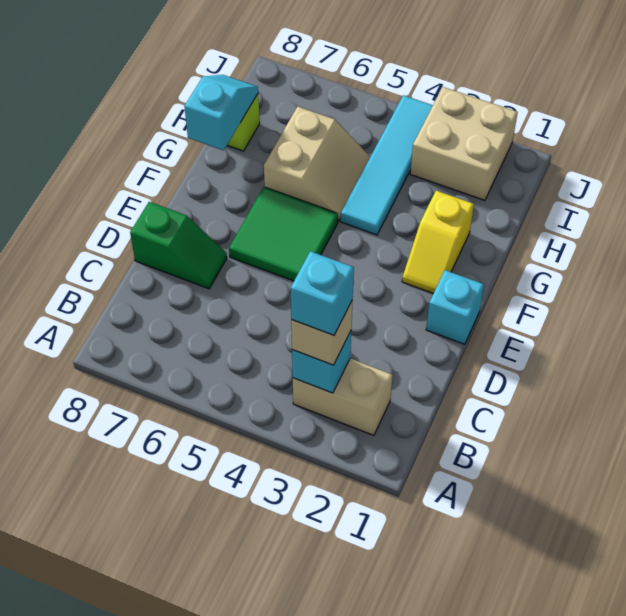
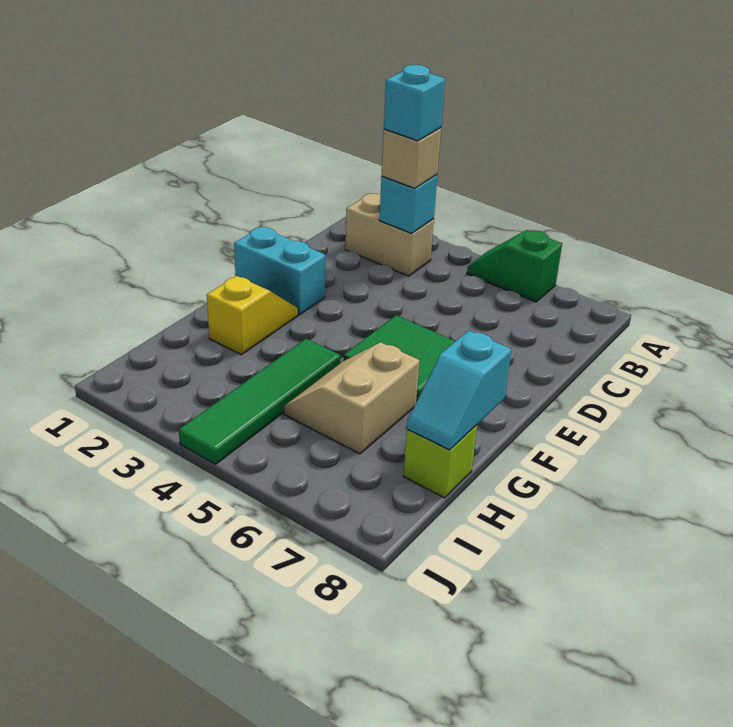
green slope D7:D8 level 1 top 8 -> green slope A5:A6 level 1 top 6
cyan brick E1 level 1 -> cyan brick E1:E2 level 1
cyan tile G4:J4 level 1 -> green tile G4:J4 level 1
tan brick I2:J3 level 1 -> none

